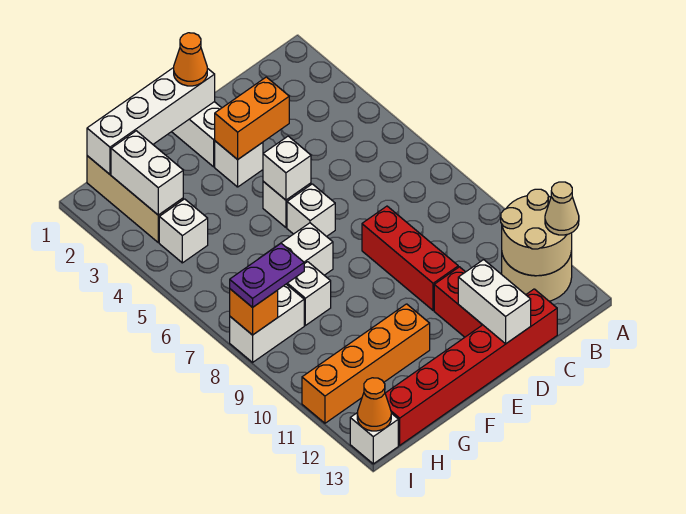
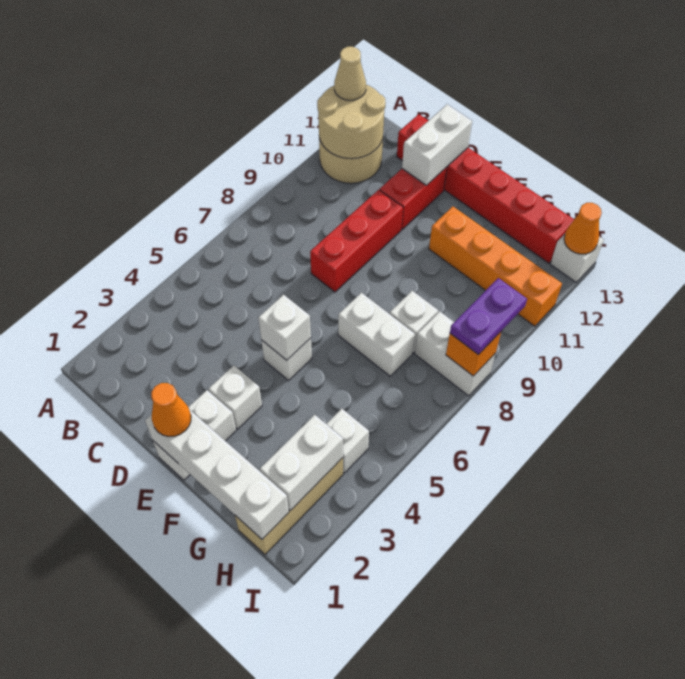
orange brick D3:E3 level 2 -> none
white brick E6 level 1 -> none
purple plate H8:I8 level 3 -> purple plate I8:I9 level 3

